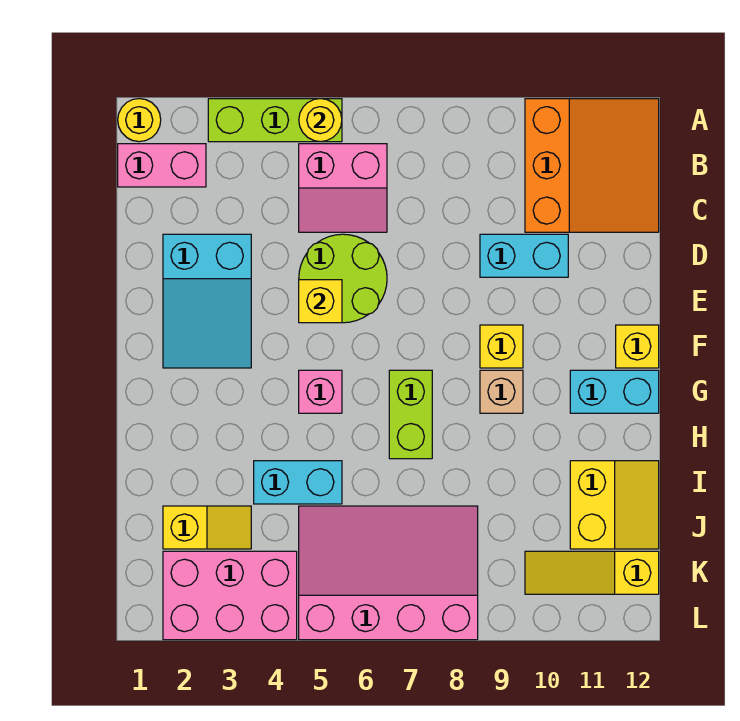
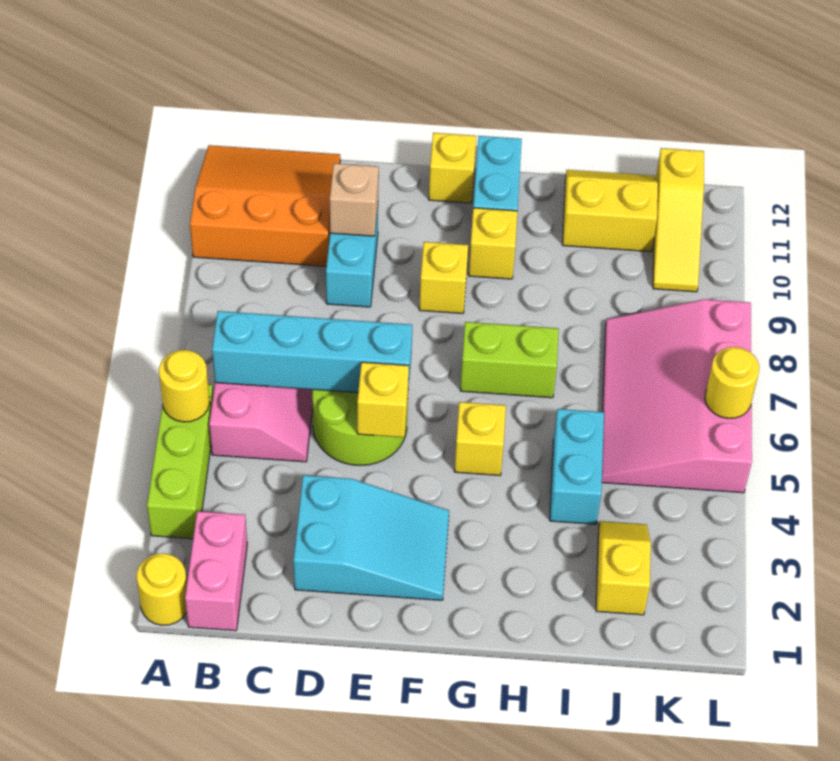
none -> cyan brick B6:E6 level 2
pink brick G5 level 1 -> yellow brick G5 level 1
tan brick G9 level 1 -> tan brick D10 level 2
none -> yellow brick G10 level 1
pink brick K2:L4 level 1 -> none
none -> yellow round brick L6 level 2

